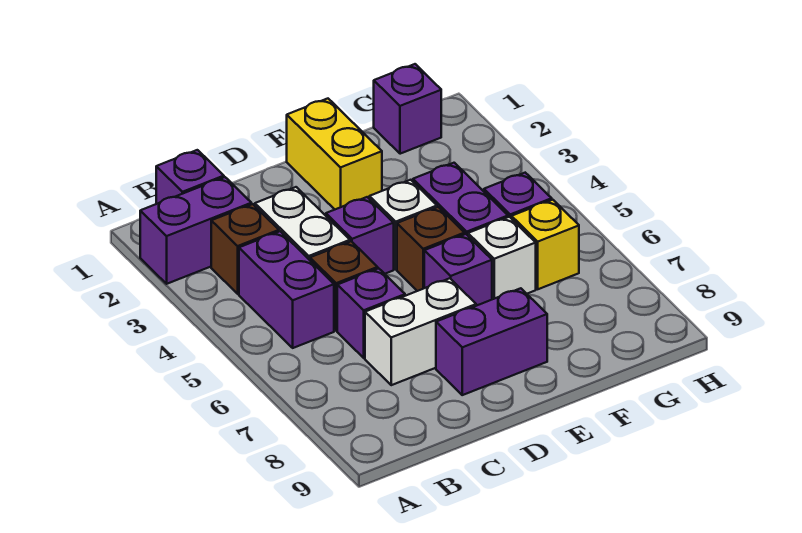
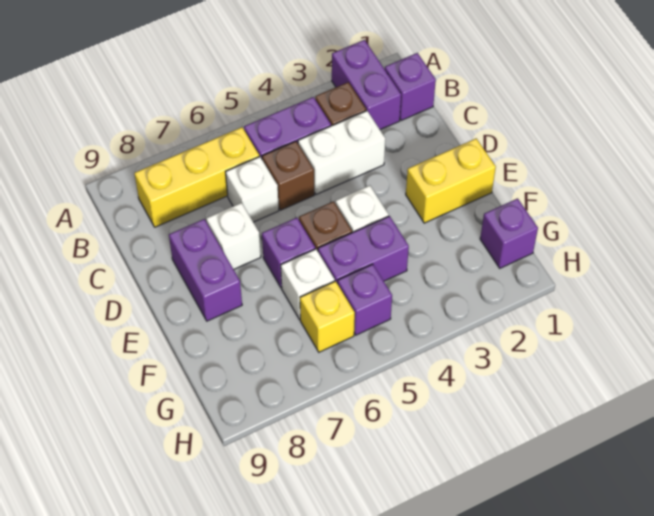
none -> yellow brick B6:B8 level 1
purple brick C6 level 1 -> white brick C6 level 1
white brick C7:D7 level 1 -> white brick D7 level 1
purple brick D4 level 1 -> none

